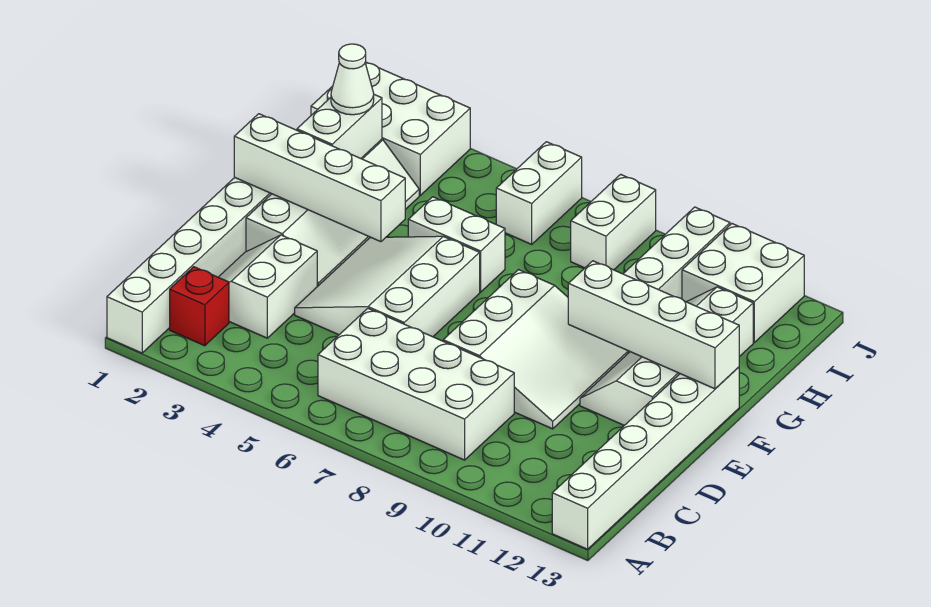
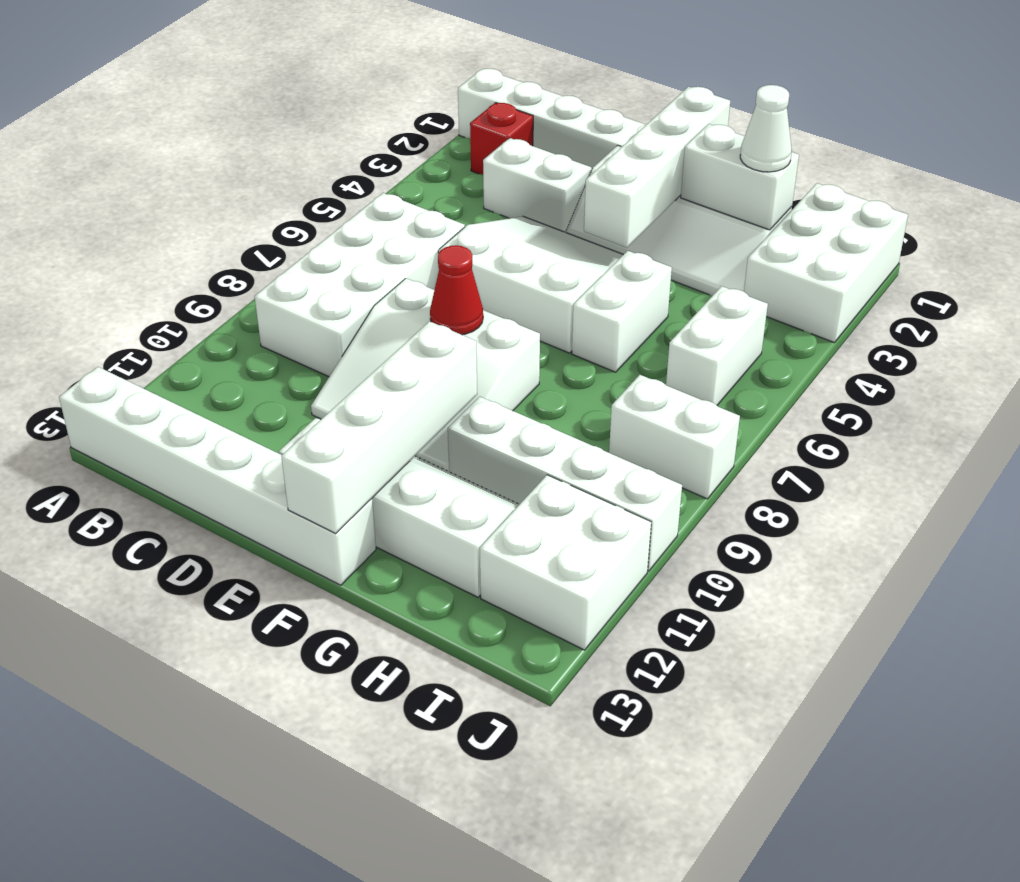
none -> red cone E8 level 2
white brick I6:J6 level 1 -> white brick I5:I6 level 1

